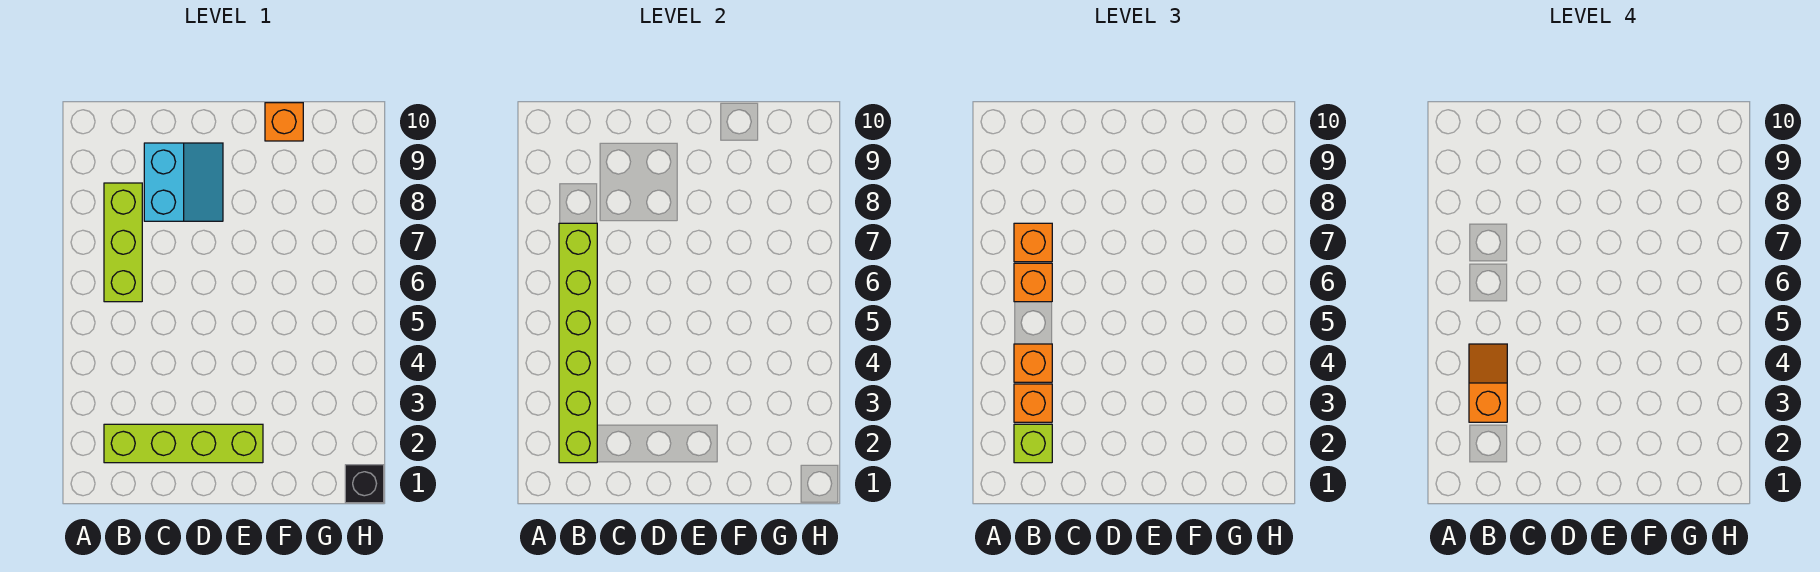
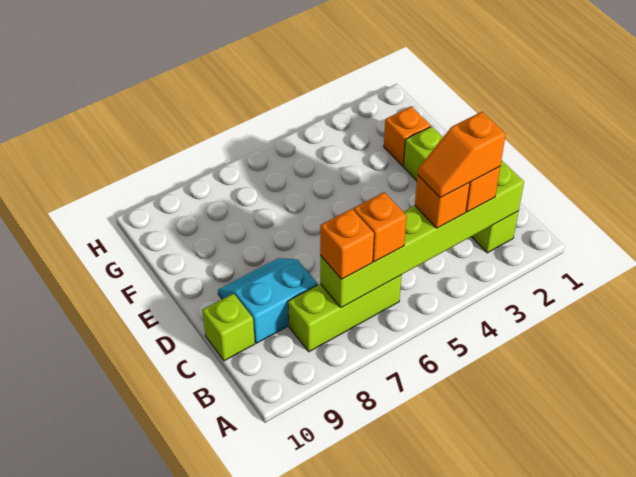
lime brick B2 level 3 -> lime brick C10 level 1
orange brick F10 level 1 -> orange brick F2 level 1
black brick H1 level 1 -> none

